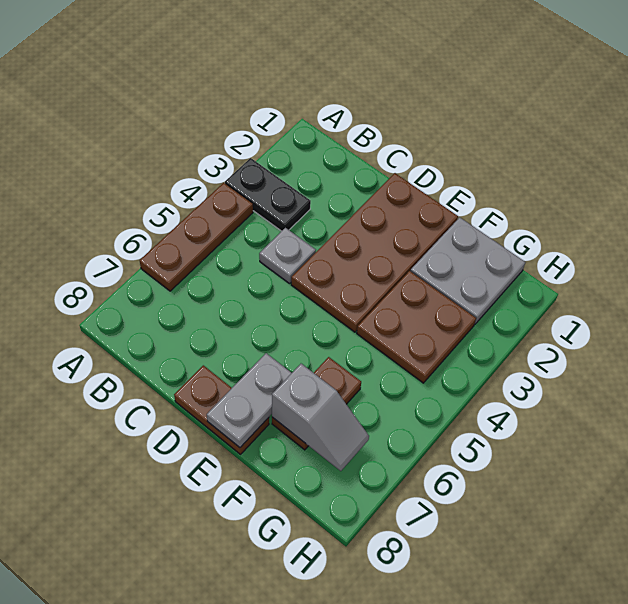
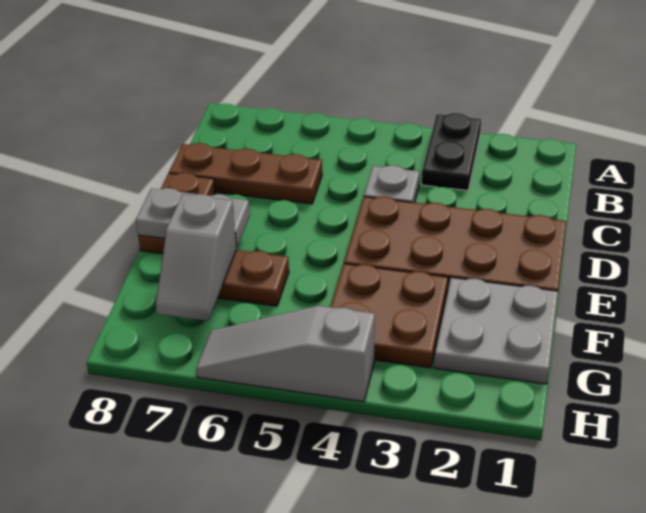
brown plate A4:A6 level 1 -> brown plate C6:C8 level 1
none -> grey slope H4:H6 level 1 top 4

